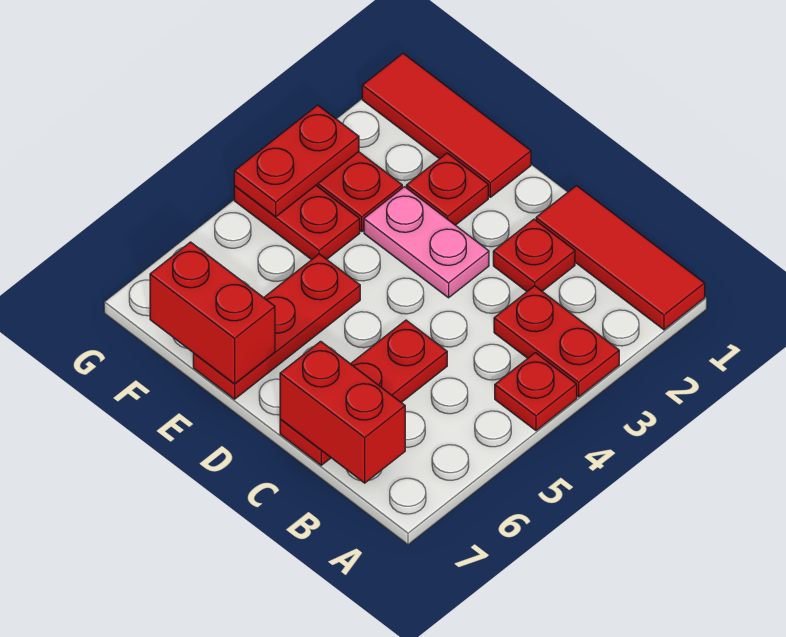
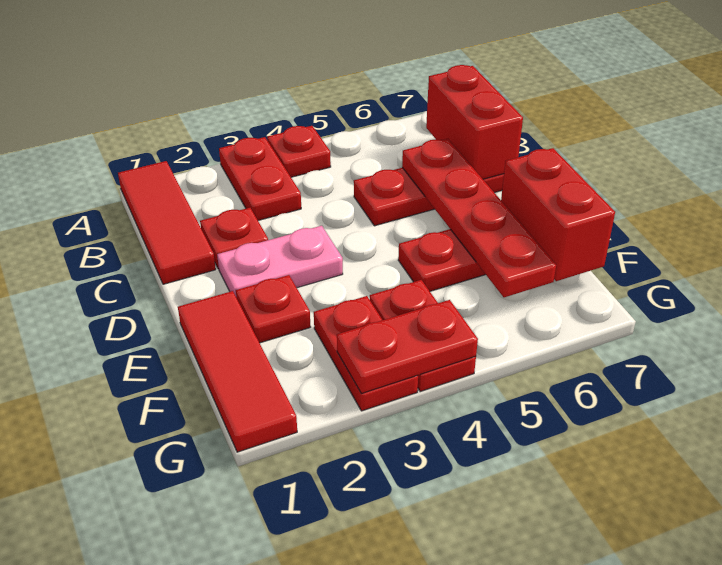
none -> red plate C6:F6 level 2
pink plate D3:E3 level 1 -> pink plate D2:D3 level 1

